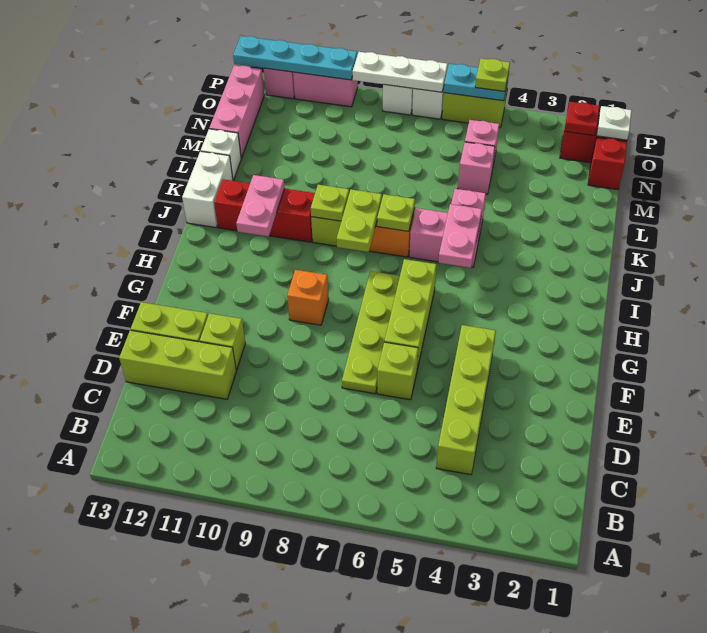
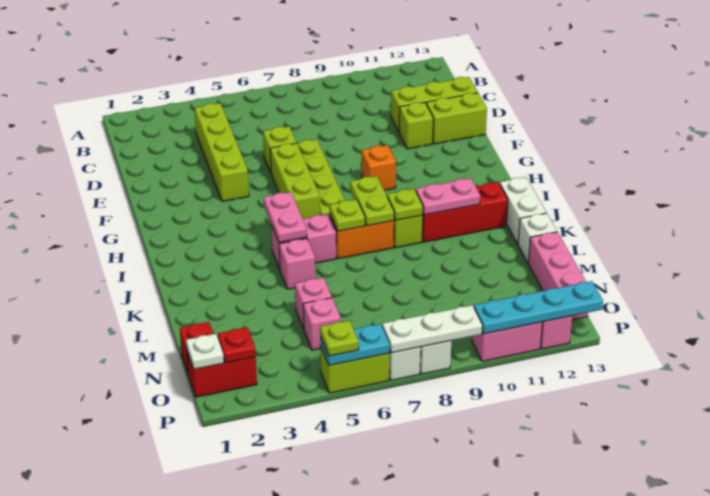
pink plate I11:J11 level 2 -> pink plate J10:J11 level 2

